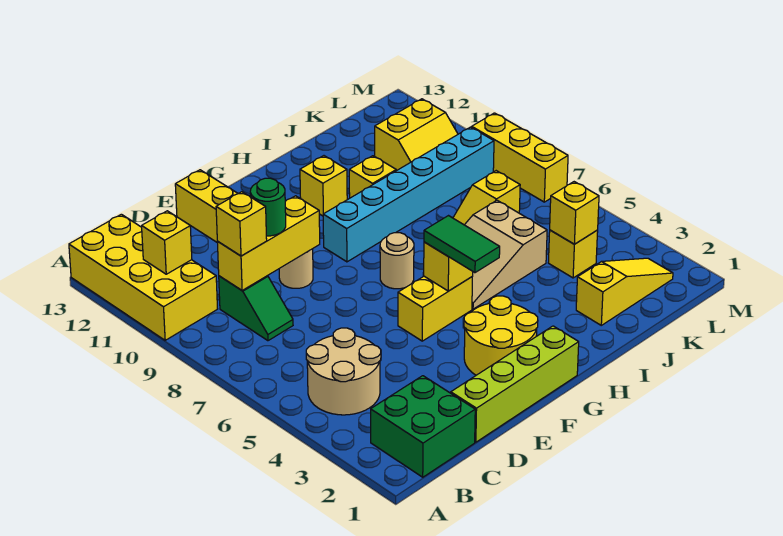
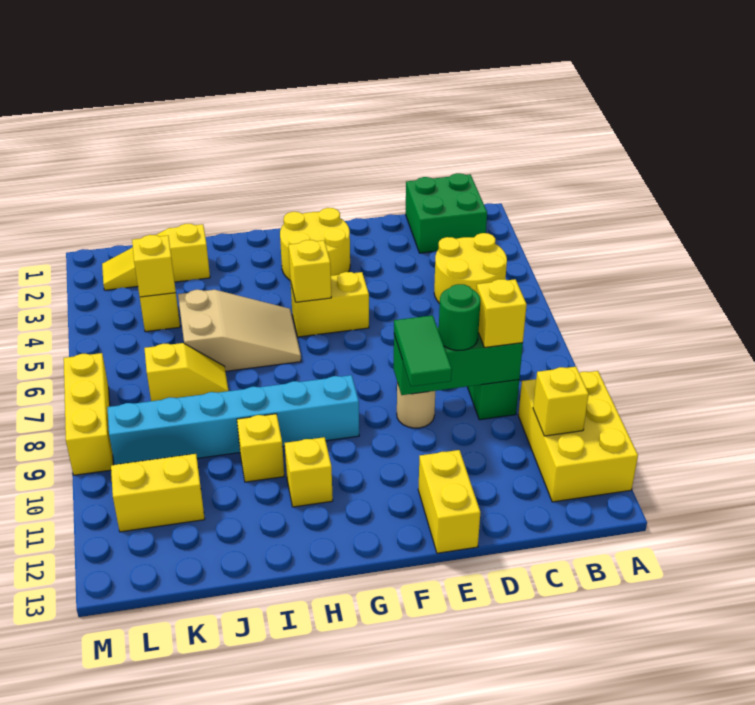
yellow brick A10:B13 level 1 -> yellow brick A10:B12 level 1
tan round brick B4:C5 level 1 -> yellow round brick B4:C5 level 1
yellow brick C9:E9 level 2 -> green brick C9:E9 level 2
lime brick D1:G1 level 1 -> none
green tile G4:G5 level 3 -> green tile E9:E10 level 3
tan round brick G7 level 1 -> none

